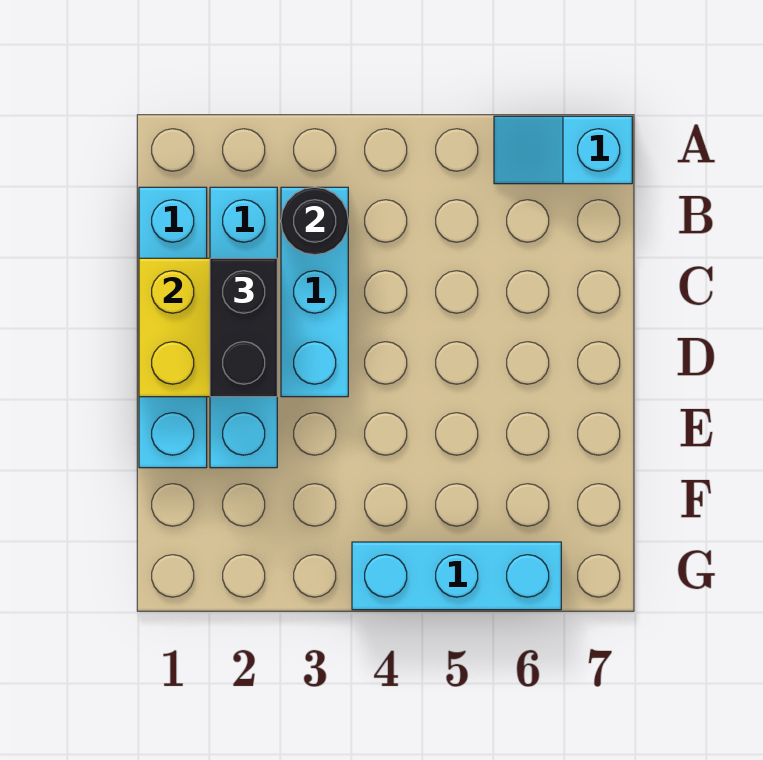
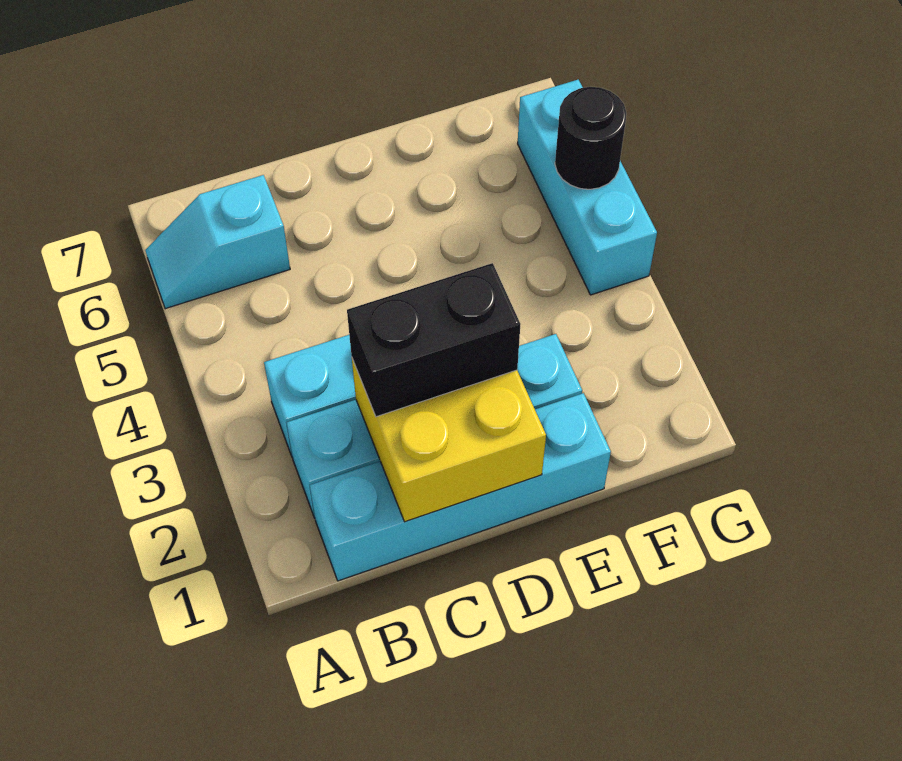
cyan slope A6:A7 level 1 top 7 -> cyan slope A6:B6 level 1 top B
black round brick B3 level 2 -> black round brick G5 level 2

